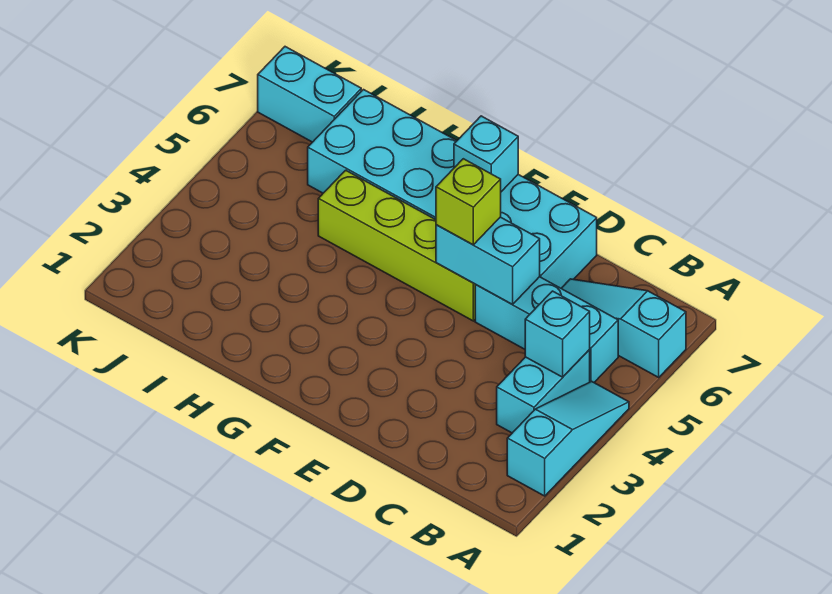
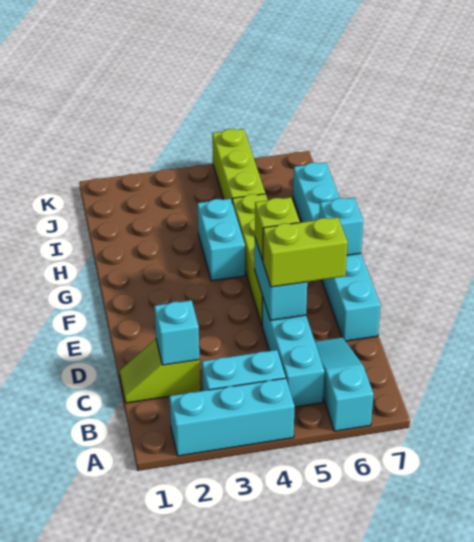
cyan slope A2:A4 level 1 top 2 -> cyan brick A2:A4 level 1
cyan brick B4 level 2 -> cyan brick C2 level 2
none -> lime slope C1:C2 level 1 top 2
none -> lime brick D5:D6 level 3
cyan brick D6:I7 level 1 -> cyan brick D7:I7 level 1
none -> lime brick I5:K5 level 1
cyan brick J7:K7 level 1 -> cyan brick G4:H4 level 1

